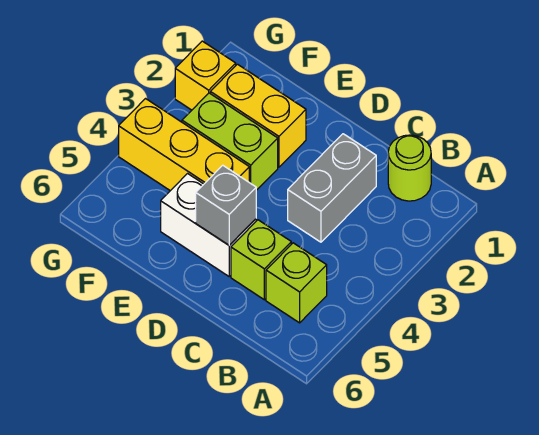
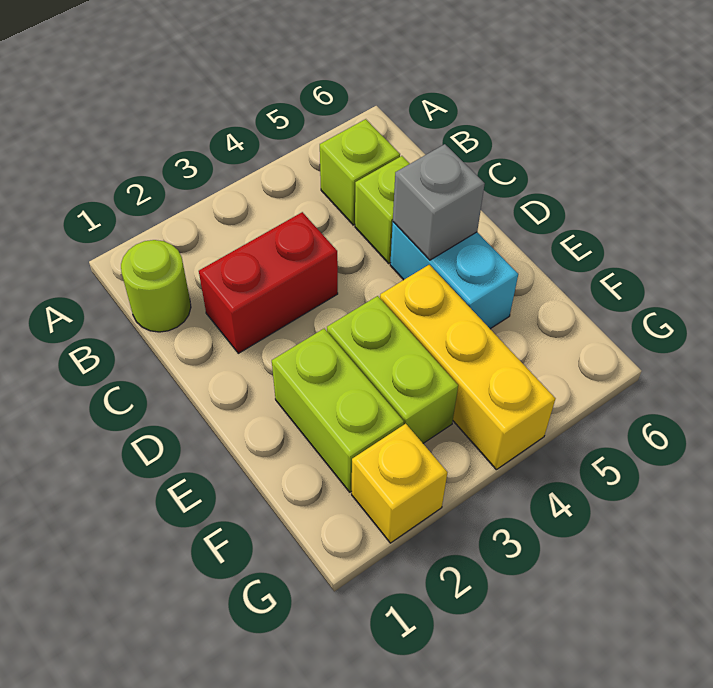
grey brick C2:C3 level 1 -> red brick C2:C3 level 1
white brick D5:E5 level 1 -> cyan brick D5:E5 level 1
yellow brick E2:F2 level 1 -> lime brick E2:F2 level 1

